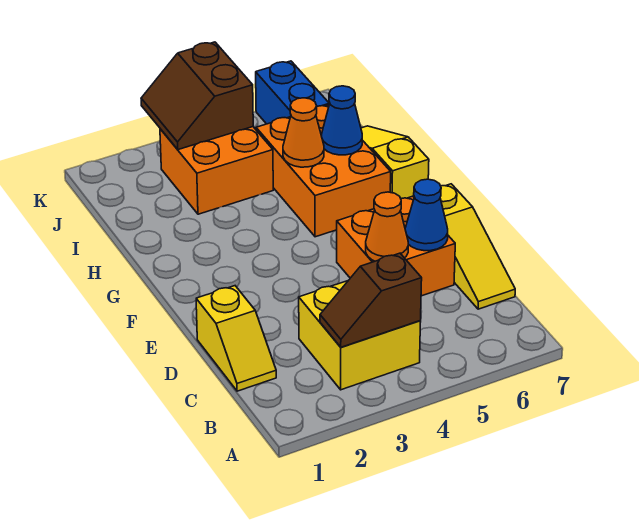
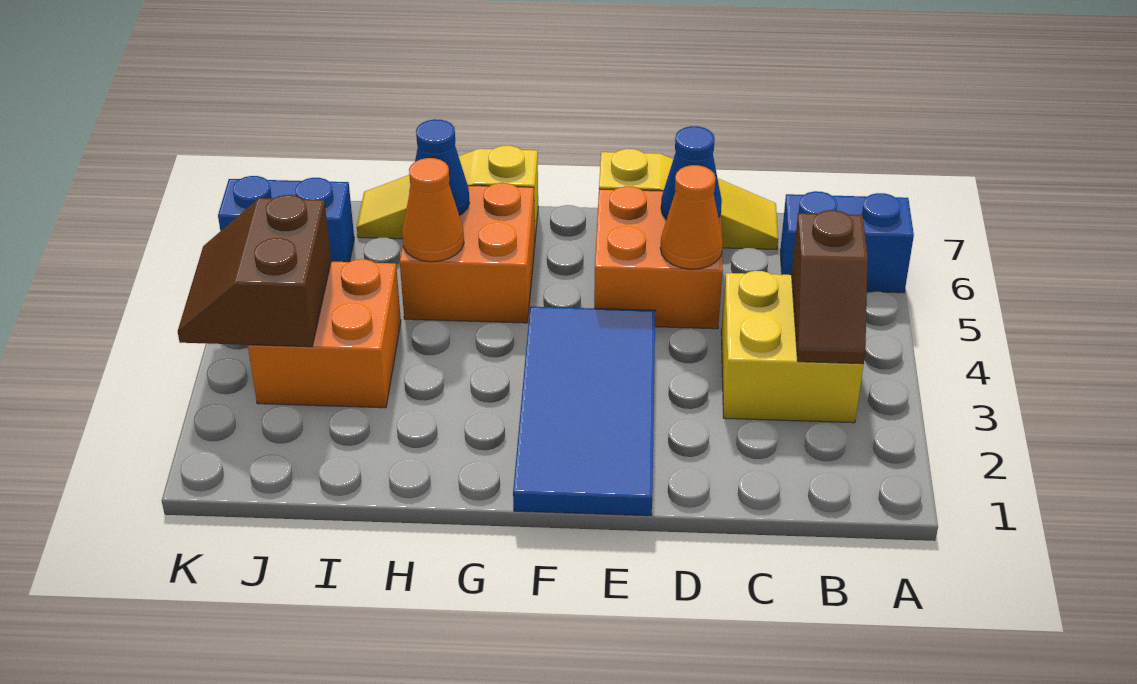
none -> blue brick A6:B6 level 1
yellow slope C1:D1 level 1 top D -> none
none -> blue tile E1:F4 level 1
orange brick G5:I6 level 1 -> orange brick G5:H6 level 1
brown slope J3:K4 level 2 top 4 -> brown slope J3:K4 level 2 top J

